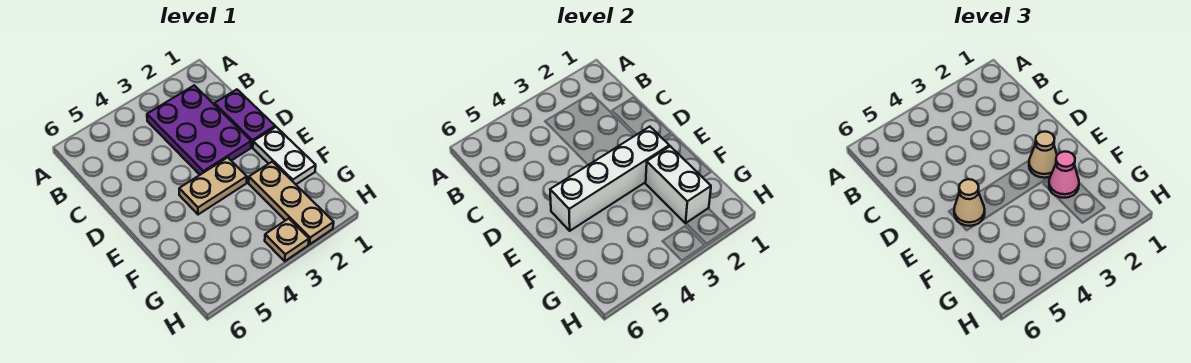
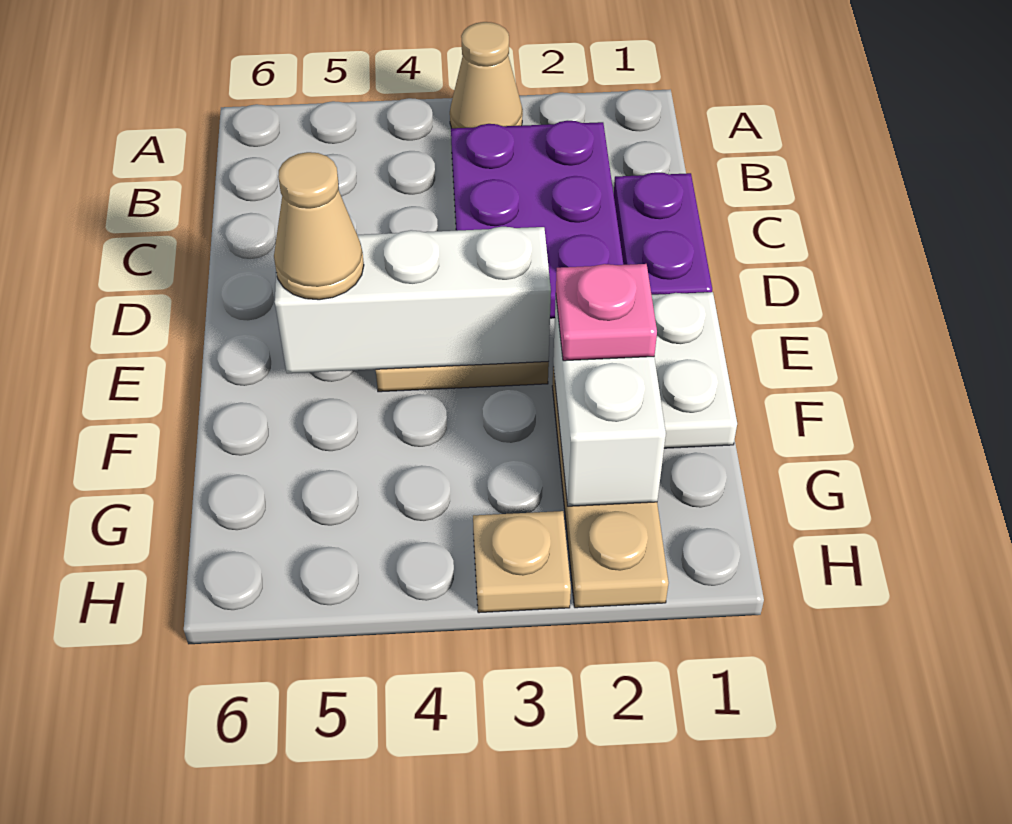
white brick E2:E5 level 2 -> white brick E3:E5 level 2
tan cone E2 level 3 -> tan cone A3 level 1
pink cone F2 level 3 -> pink plate F2 level 3

